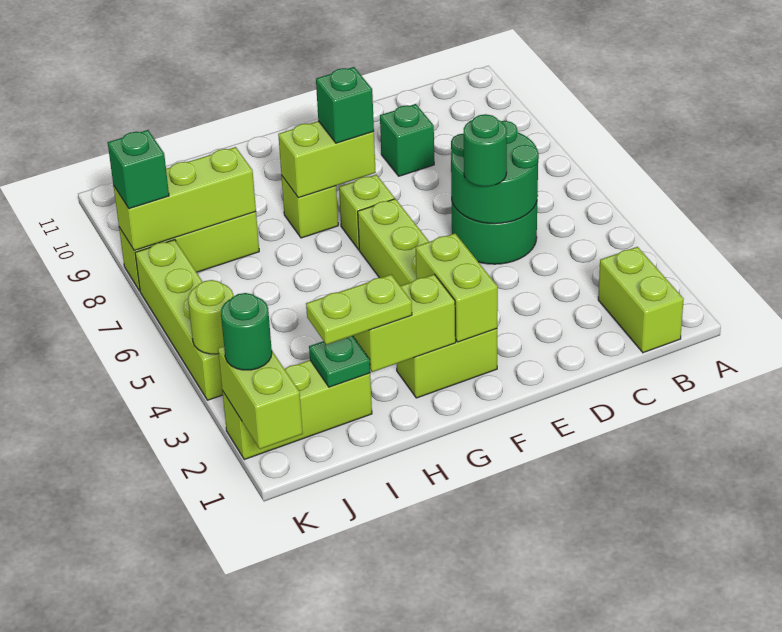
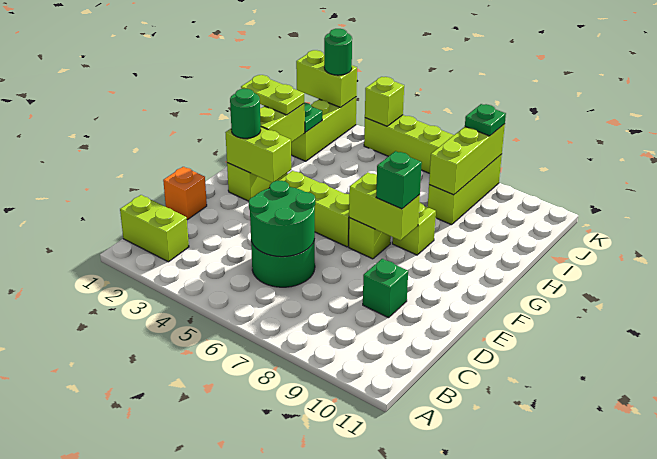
none -> orange brick D1 level 1
green round brick D5 level 3 -> green round brick F2 level 3
lime brick F8:G8 level 2 -> lime brick F7:F8 level 2
lime plate H2:I2 level 3 -> lime plate H1:H2 level 3
lime round brick K4 level 2 -> lime brick K4 level 2
green brick K8 level 3 -> green plate K8 level 3

